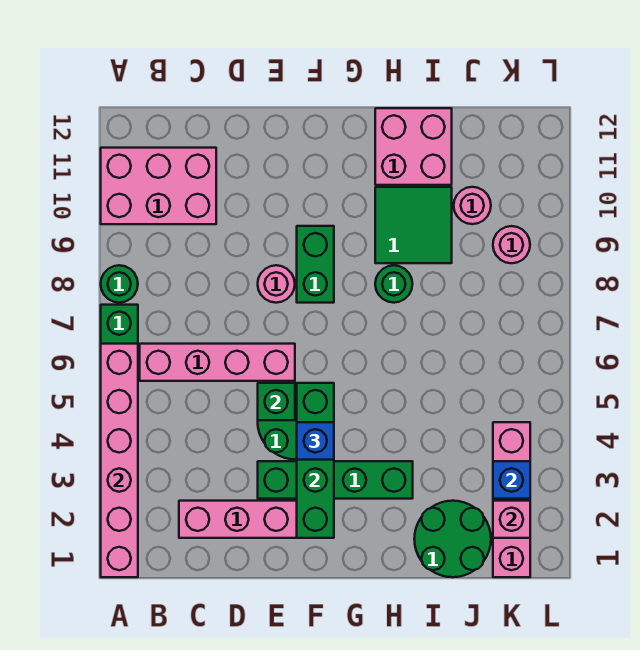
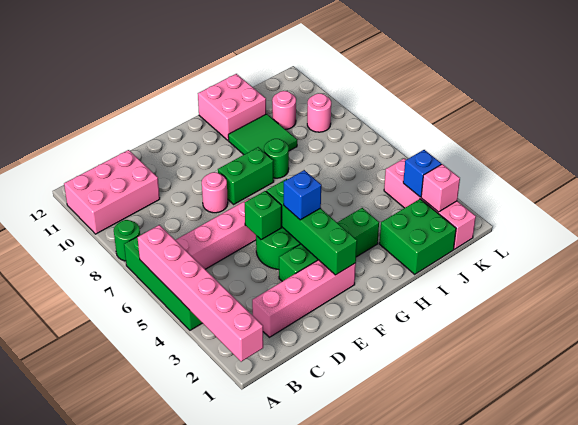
green brick F8:F9 level 1 -> green brick F8:G8 level 1
green round brick I1:J2 level 1 -> green brick I1:J2 level 1

